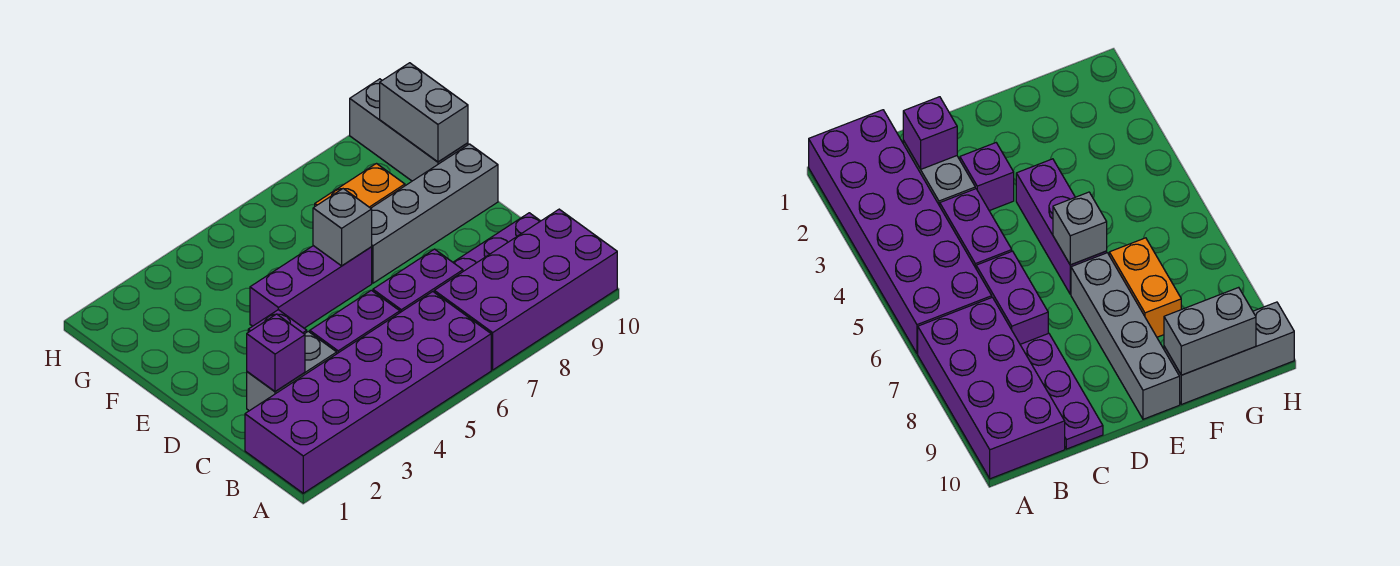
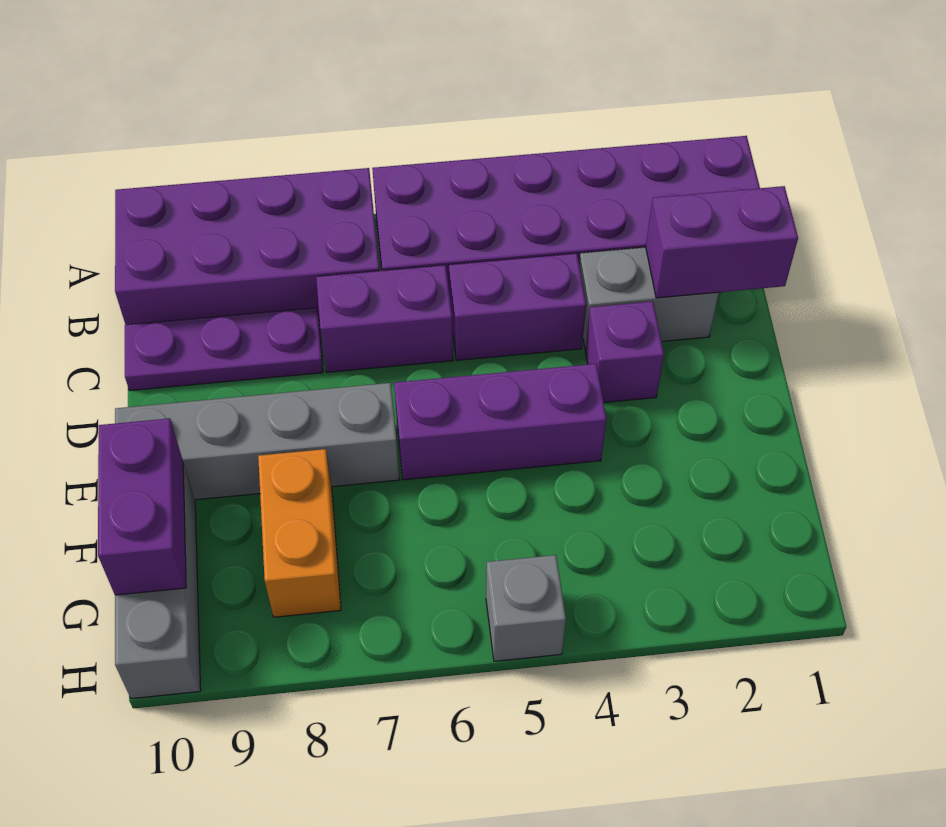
purple brick C2 level 2 -> purple brick C1:C2 level 2
grey brick E6 level 2 -> grey brick H5 level 1
orange brick F7:F8 level 1 -> orange brick F8:G8 level 1
grey brick F10:G10 level 2 -> purple brick F10:G10 level 2

